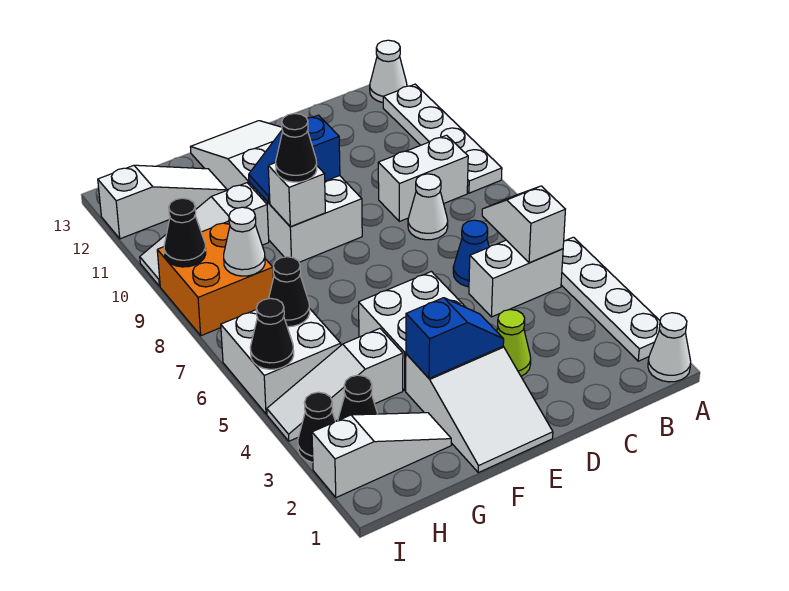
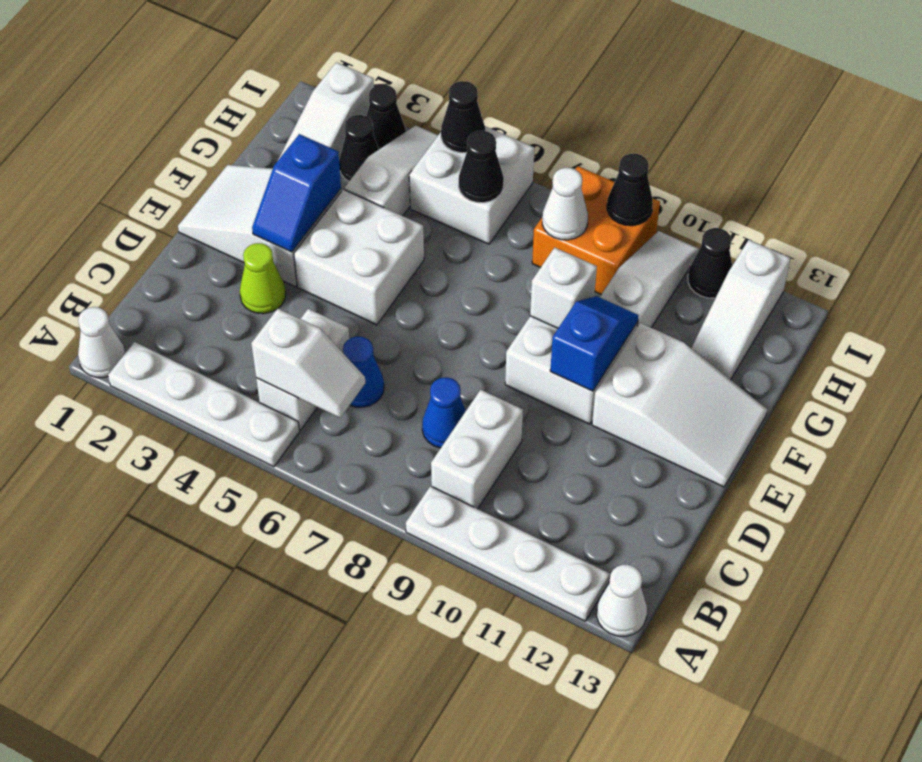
white cone C8 level 1 -> blue cone C8 level 1
black cone F9 level 3 -> black cone I11 level 1

